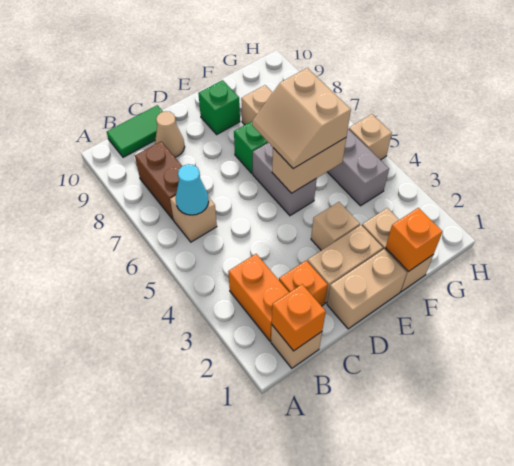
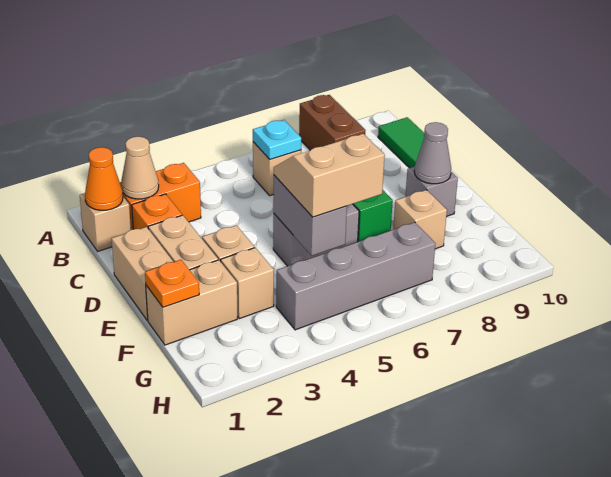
orange brick B1 level 2 -> orange cone B1 level 2
cyan cone B6 level 2 -> cyan plate B6 level 2
brown brick B7:B8 level 1 -> brown brick A8:B8 level 1
tan cone C9 level 1 -> tan cone B2 level 2
tan brick E5:F5 level 2 -> grey brick E5:F5 level 2
green brick E9 level 1 -> grey brick E9 level 1
none -> grey cone E9 level 2
orange brick F1 level 2 -> orange plate F1 level 2
tan brick H5 level 1 -> tan brick F3 level 1

